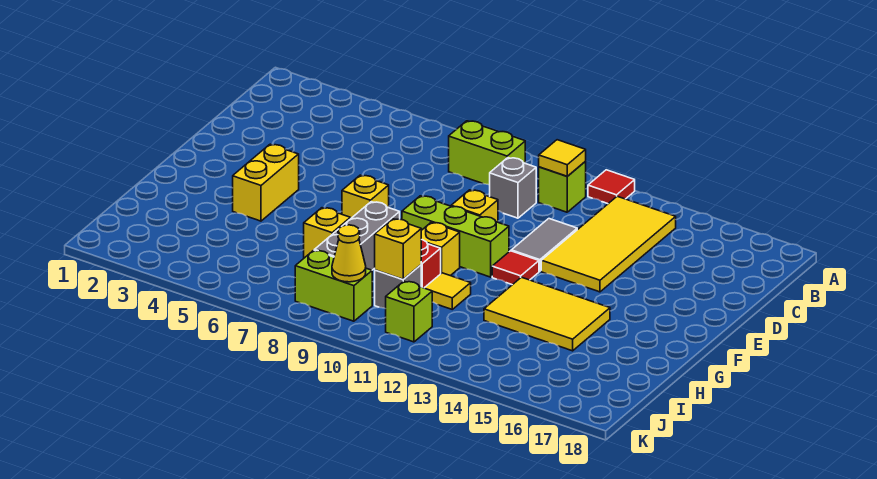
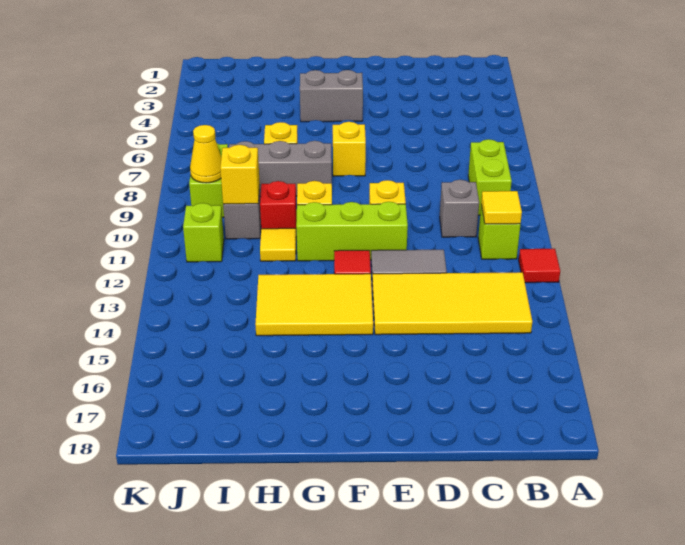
yellow brick F4:G4 level 1 -> grey brick F4:G4 level 1
lime brick F9:F11 level 1 -> lime brick E11:G11 level 1
yellow tile G13:H15 level 1 -> yellow tile F13:H14 level 1

